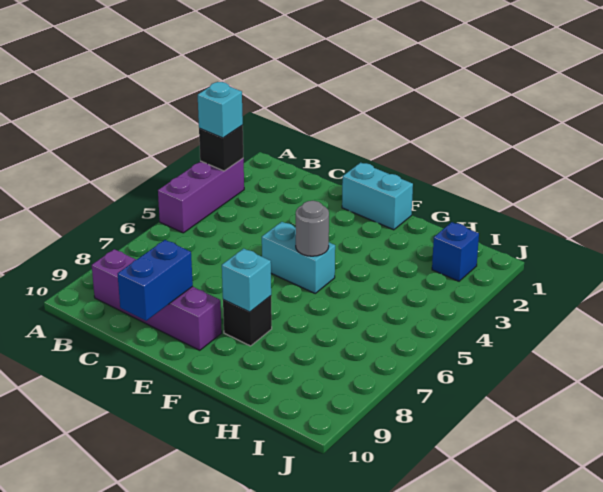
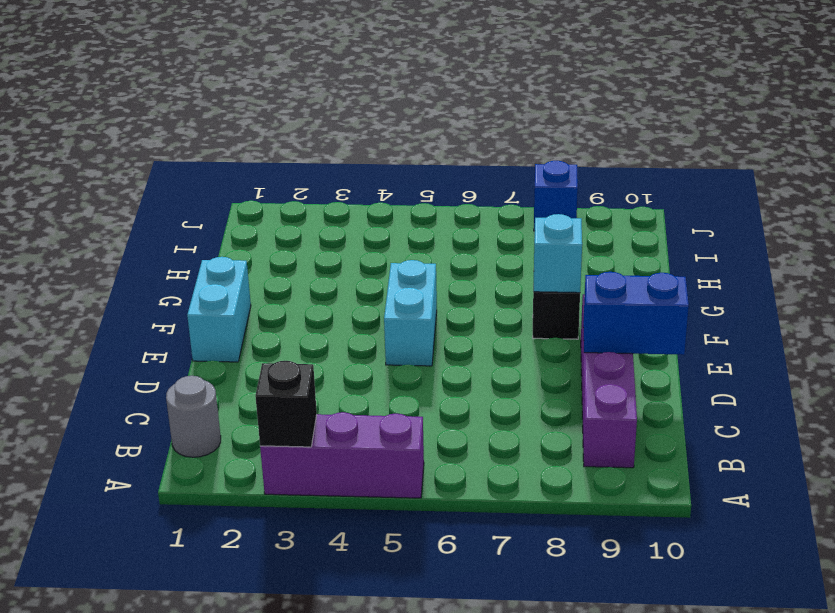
cyan brick A3 level 3 -> none
grey round brick F5 level 2 -> grey round brick B1 level 1
blue brick I2 level 1 -> blue brick J8 level 1

